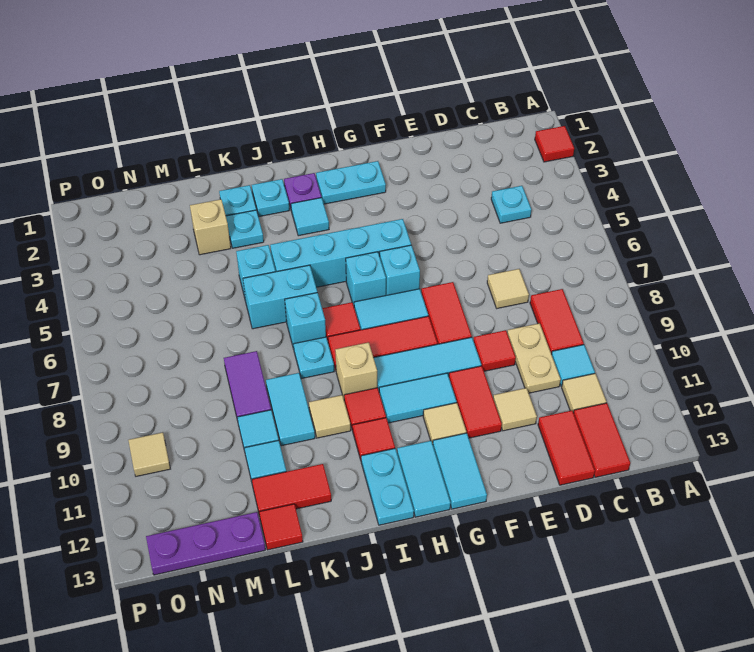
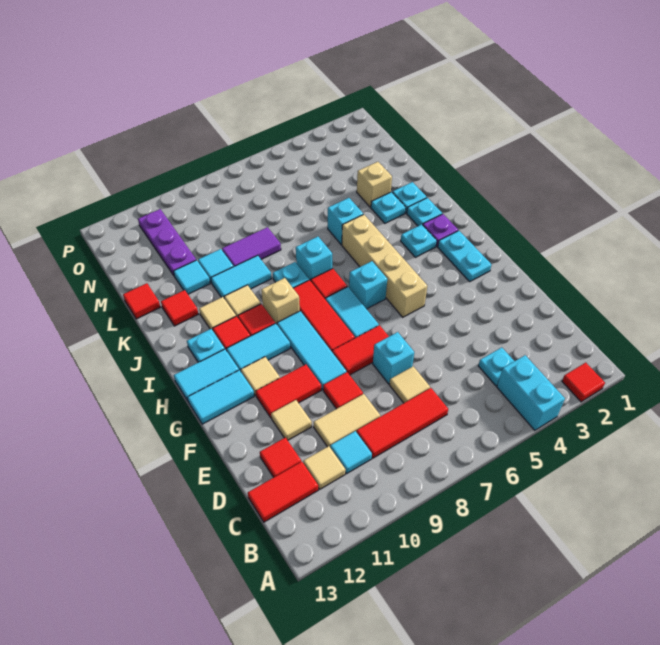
red tile C8:C9 level 1 -> red tile C7:C9 level 1
tan plate D9:D10 level 1 -> tan tile D9:D10 level 1
red tile D12:D13 level 1 -> red tile D12 level 1
cyan brick G5:J5 level 1 -> tan brick G5:J5 level 1
cyan brick G6 level 1 -> cyan brick E7 level 1
cyan tile G10:H10 level 1 -> cyan tile H10:H11 level 1
cyan tile I3 level 1 -> cyan plate I3 level 1
cyan plate I12:I13 level 1 -> cyan plate I12 level 1
cyan brick J6:K6 level 1 -> cyan brick A4:B4 level 1
red tile K12:L12 level 1 -> red tile K12 level 1
purple plate M13:O13 level 1 -> purple plate M11:O11 level 1
tan tile O10 level 1 -> tan tile J11 level 1

